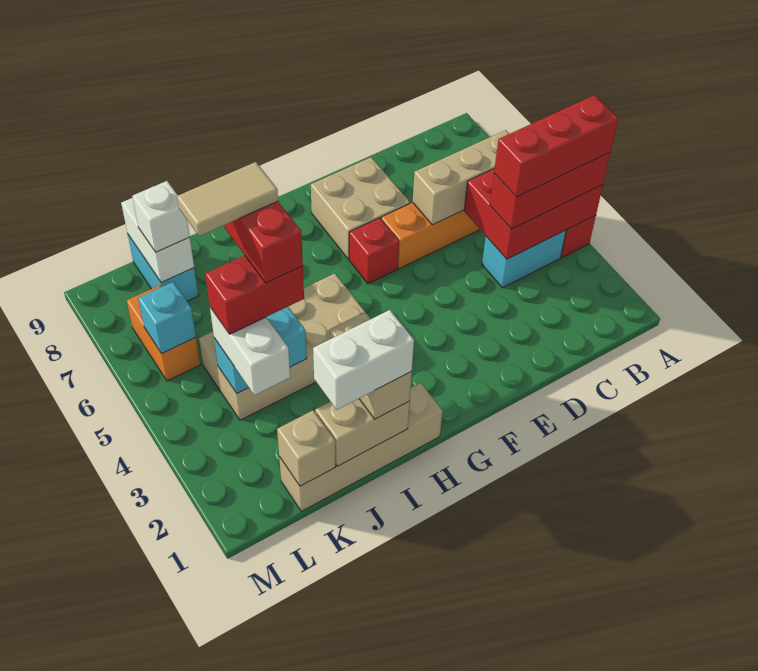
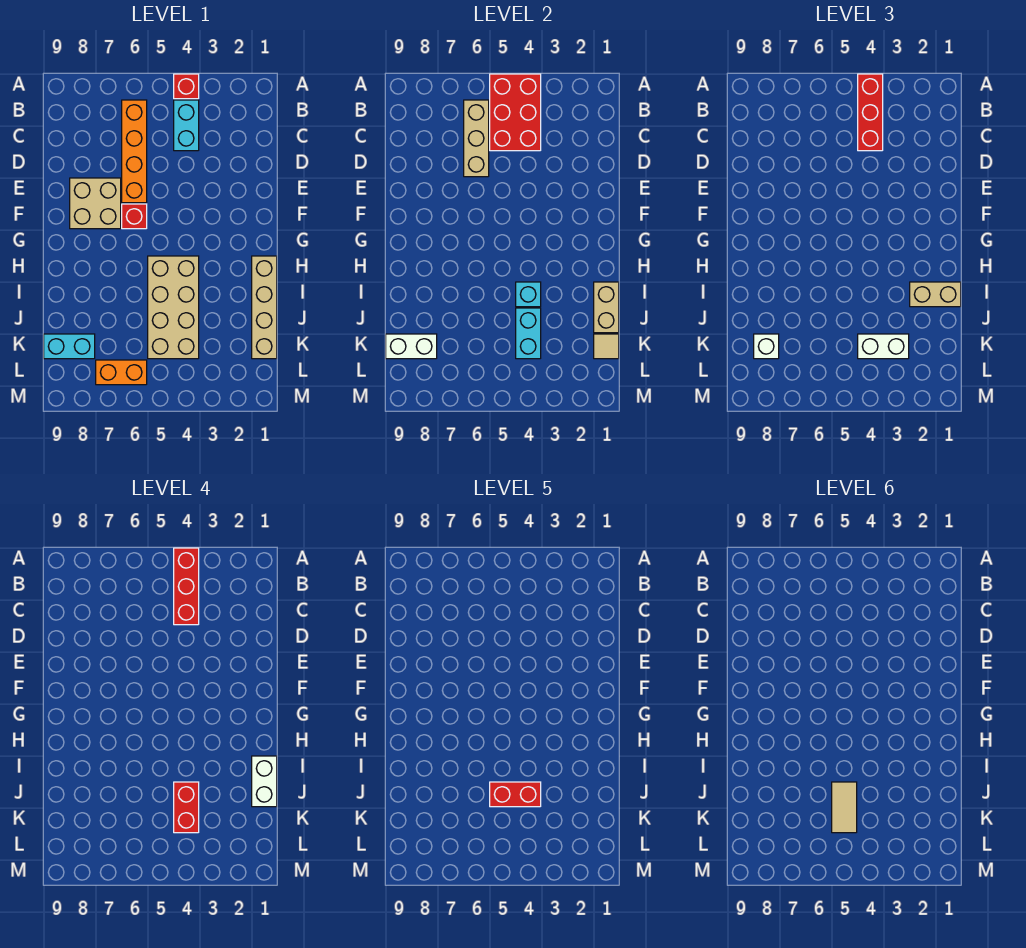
tan brick K1 level 2 -> tan tile K1 level 2
cyan brick L6 level 2 -> cyan brick I4 level 2

